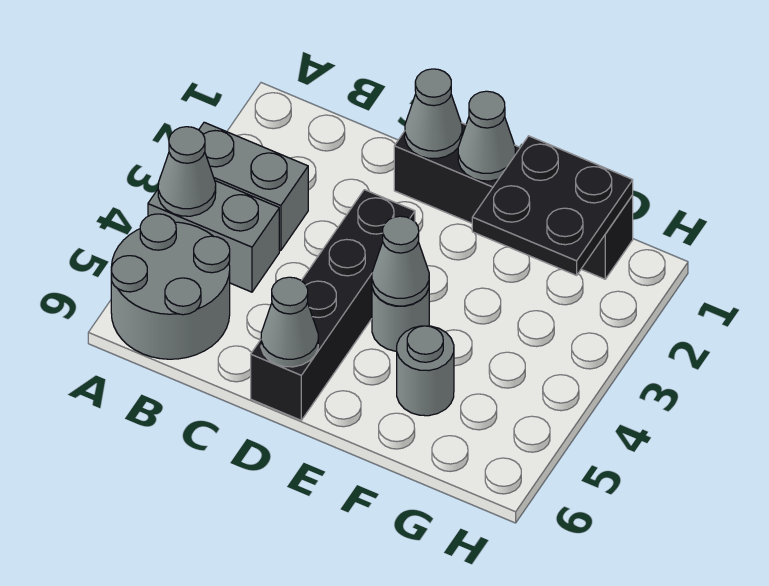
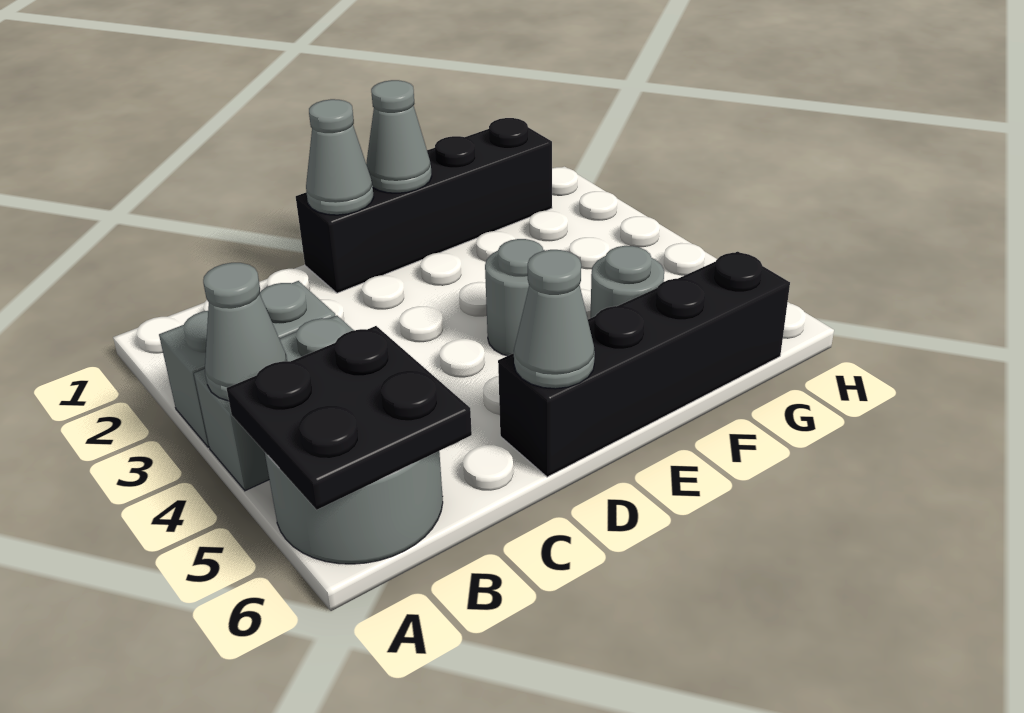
black brick D3:D6 level 1 -> black brick D6:G6 level 1
grey cone E4 level 2 -> none
black plate F1:G2 level 2 -> black plate A5:B6 level 2

